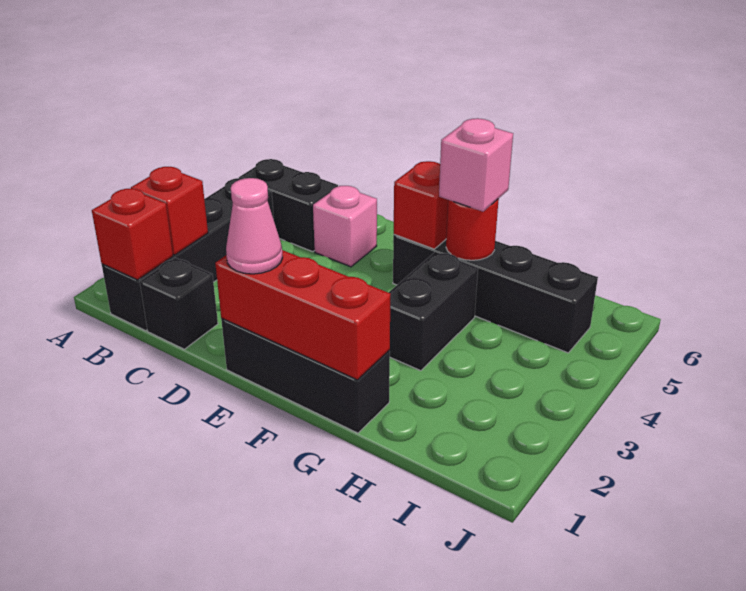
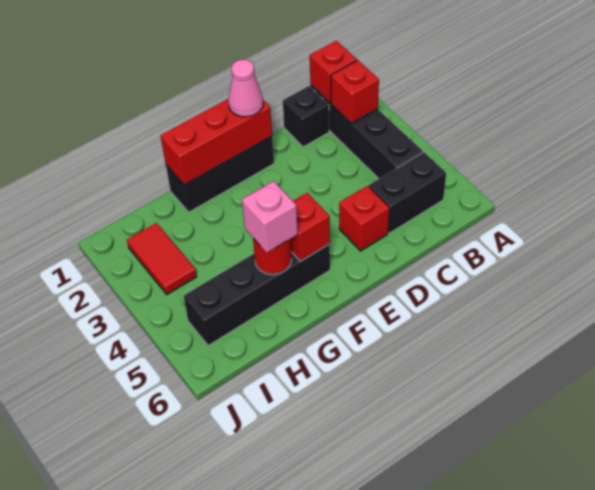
pink brick D5 level 1 -> red brick D5 level 1
black brick G3:G4 level 1 -> none
none -> red tile I2:I3 level 1

